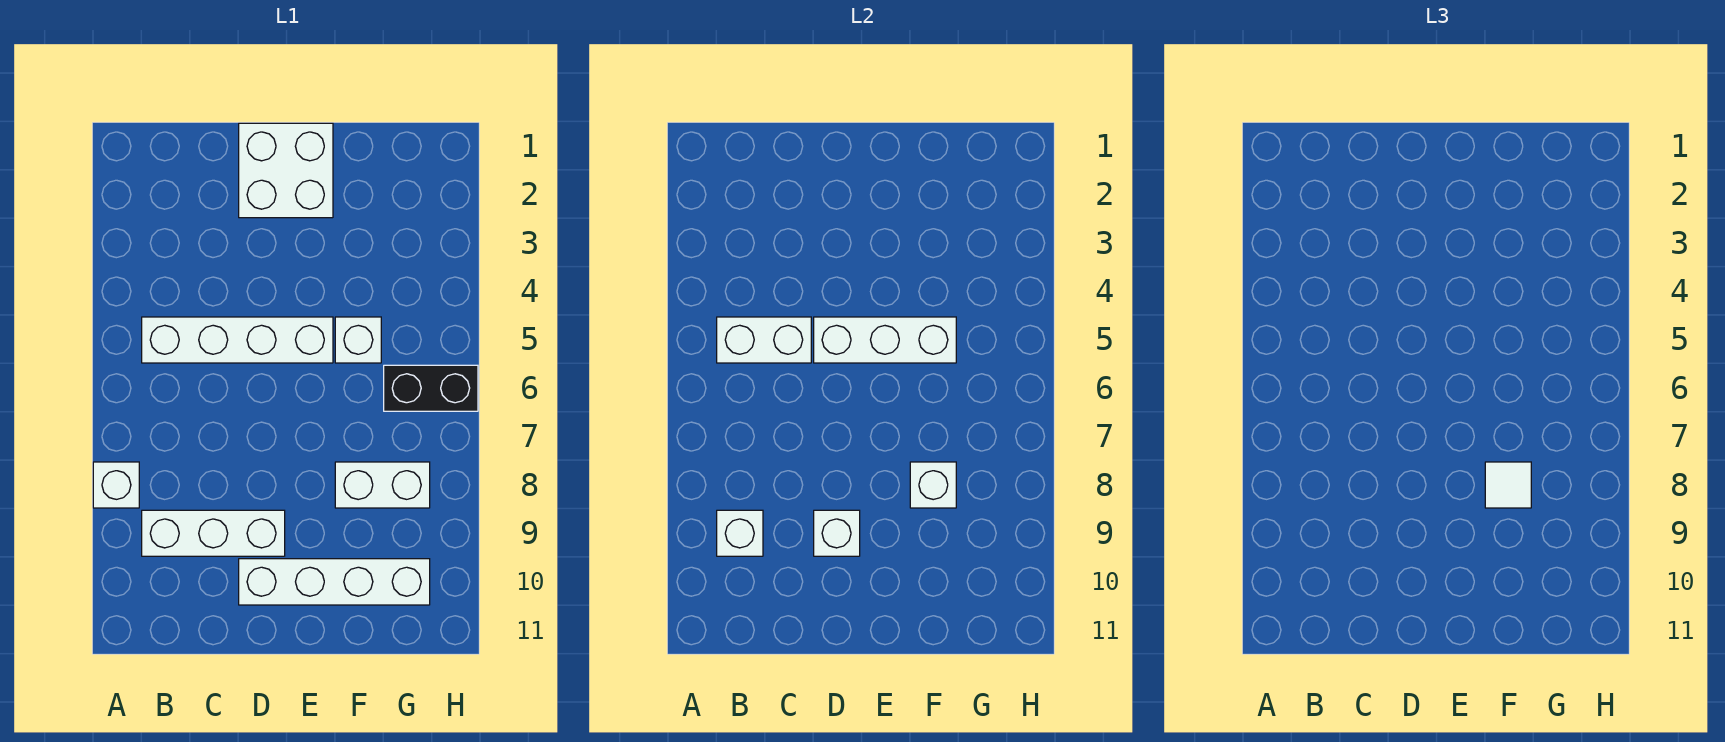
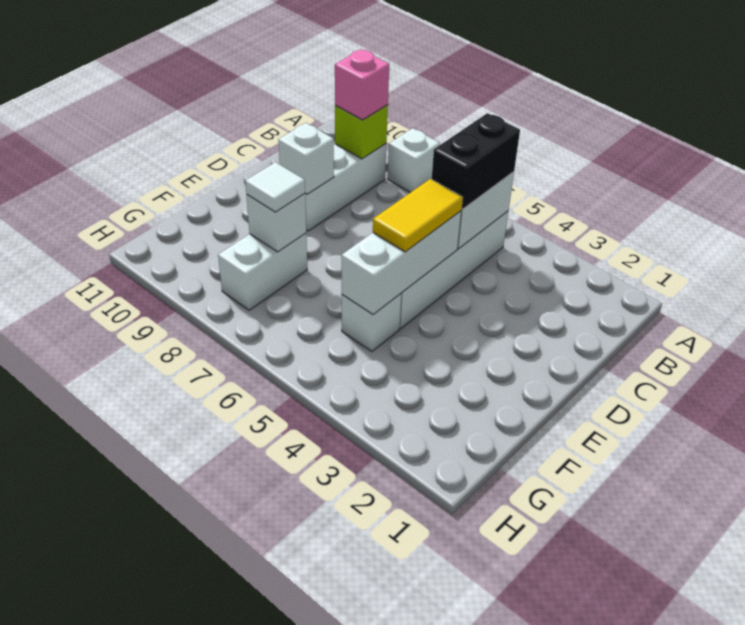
white brick B9 level 2 -> lime brick B9 level 2
none -> pink brick B9 level 3
white brick D1:E2 level 1 -> none
none -> yellow tile D5:E5 level 3
white brick D10:G10 level 1 -> none
black brick G6:H6 level 1 -> black brick B5:C5 level 3

